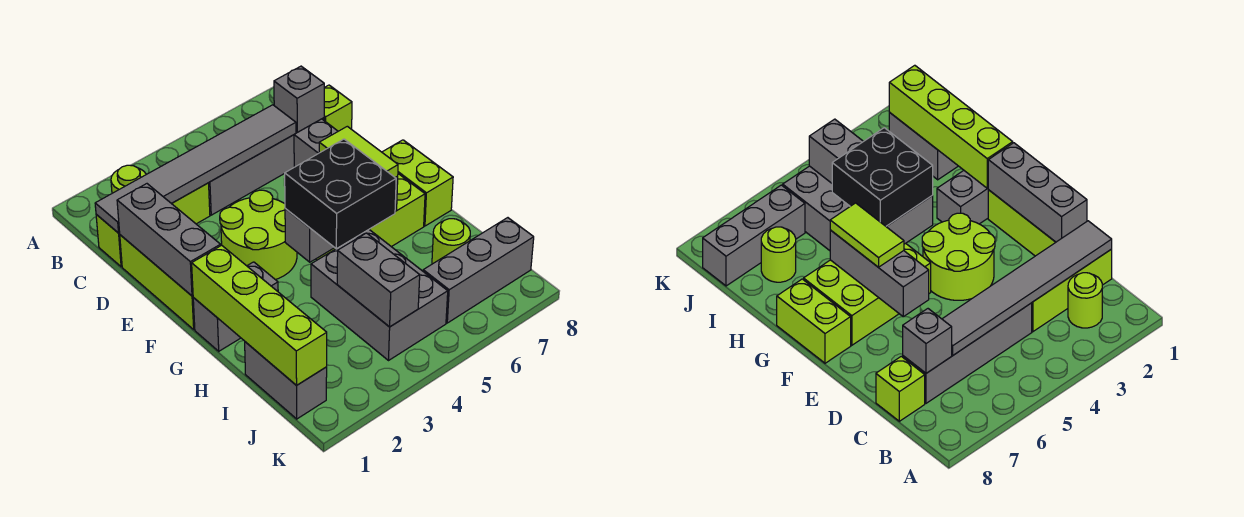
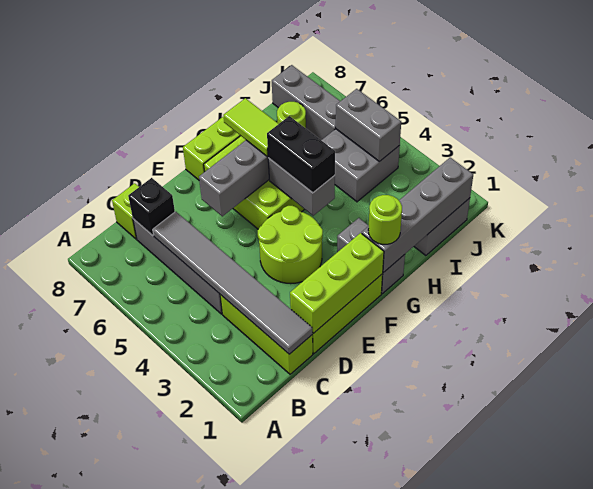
lime round brick B2 level 1 -> lime round brick G1 level 3
grey brick C7 level 2 -> black brick C7 level 2
grey brick D1:F1 level 2 -> lime brick D1:F1 level 2
lime tile F6:G6 level 3 -> lime tile G6:G7 level 3
lime brick G1:J1 level 2 -> grey brick G1:J1 level 2
black brick G4:H5 level 3 -> black brick G4:G5 level 3
grey brick H4:J5 level 1 -> grey brick I4:J5 level 1
grey brick I4:J4 level 2 -> grey brick J4:J5 level 2

